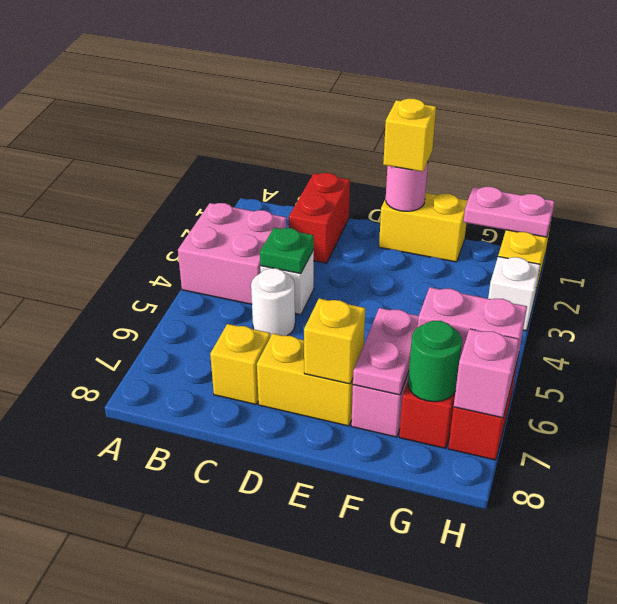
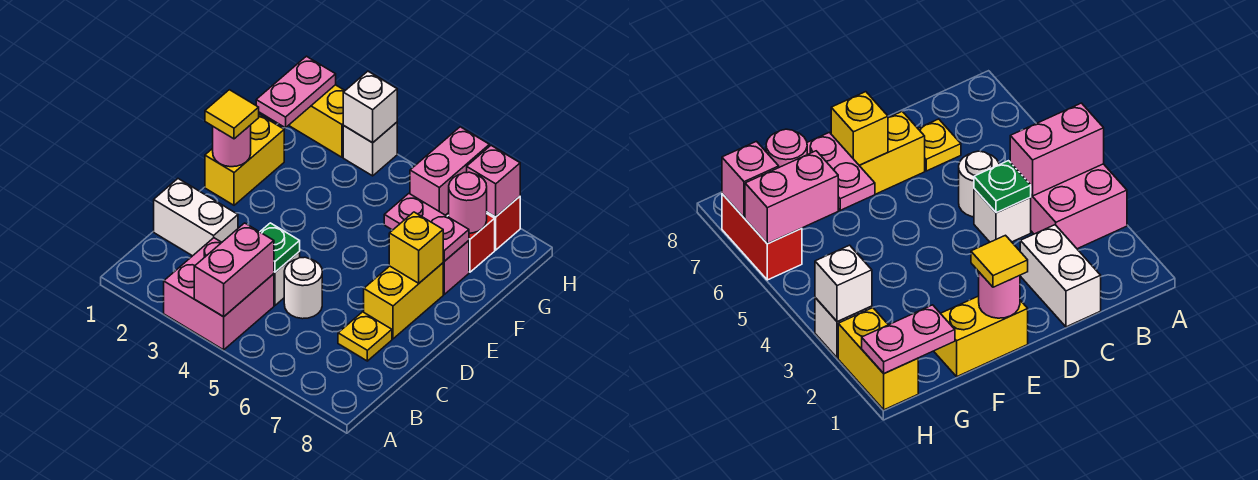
none -> pink brick A4:B4 level 2
red brick C1:C2 level 1 -> white brick C1:C2 level 1
yellow brick C7 level 1 -> yellow plate C7 level 1
yellow brick E1 level 3 -> yellow tile E1 level 3
green round brick G7 level 2 -> pink round brick G7 level 2
none -> white brick H3 level 2

